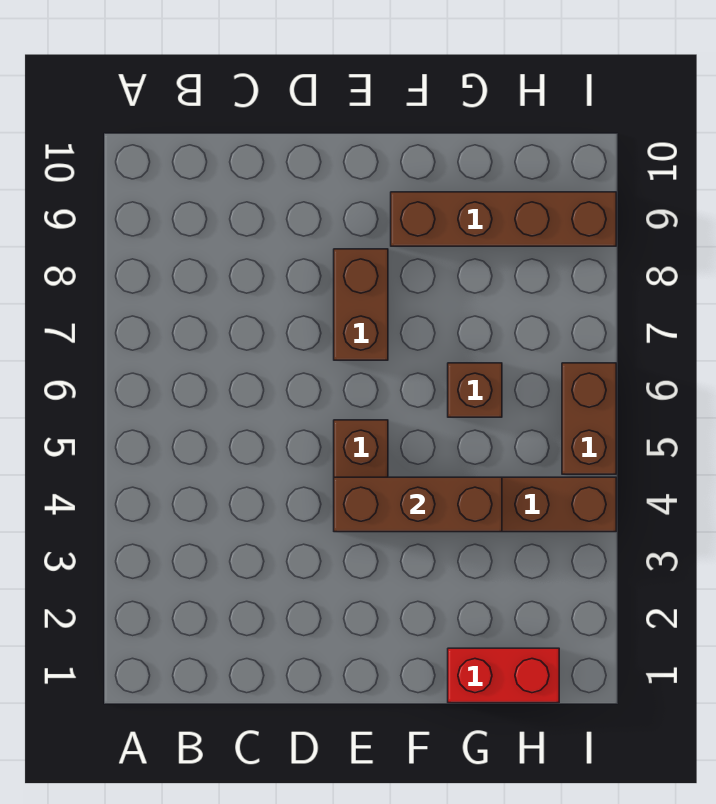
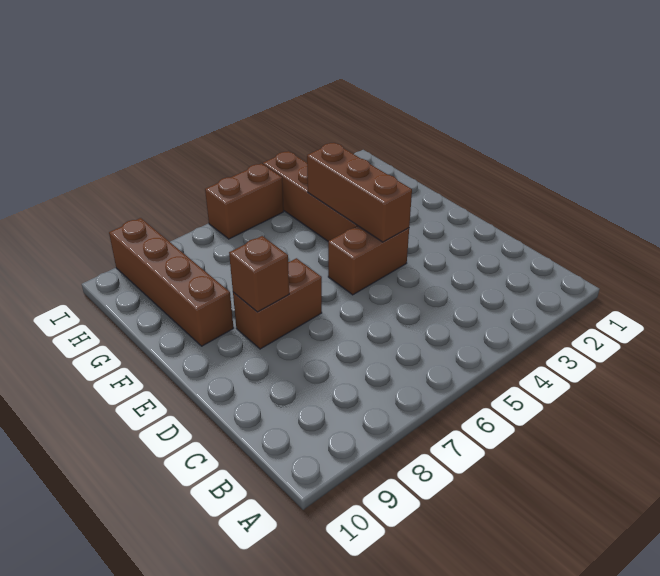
red brick G1:H1 level 1 -> none
brown brick G6 level 1 -> brown brick E8 level 2

